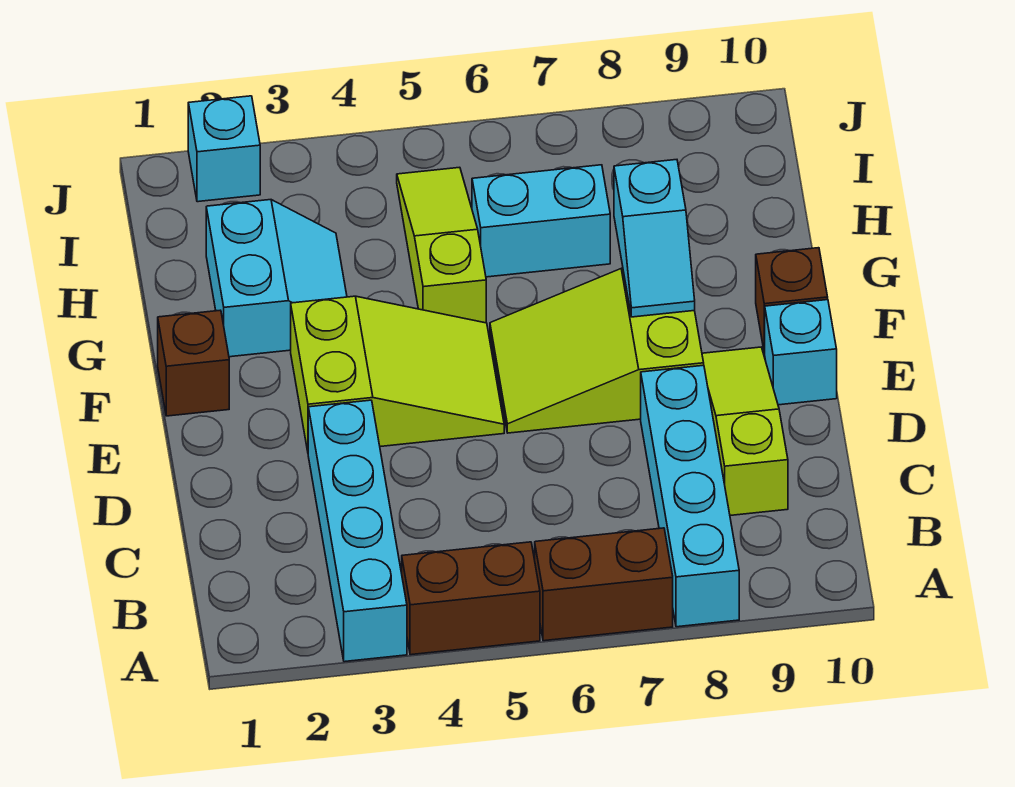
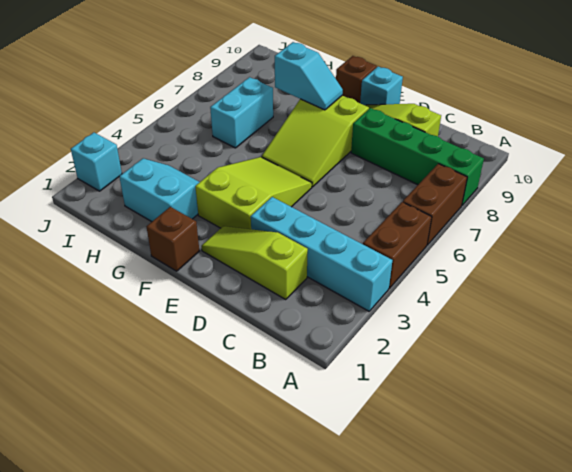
cyan brick A8:D8 level 1 -> green brick A8:D8 level 1
lime slope G5:I5 level 1 top G -> lime slope C2:E2 level 1 top C

